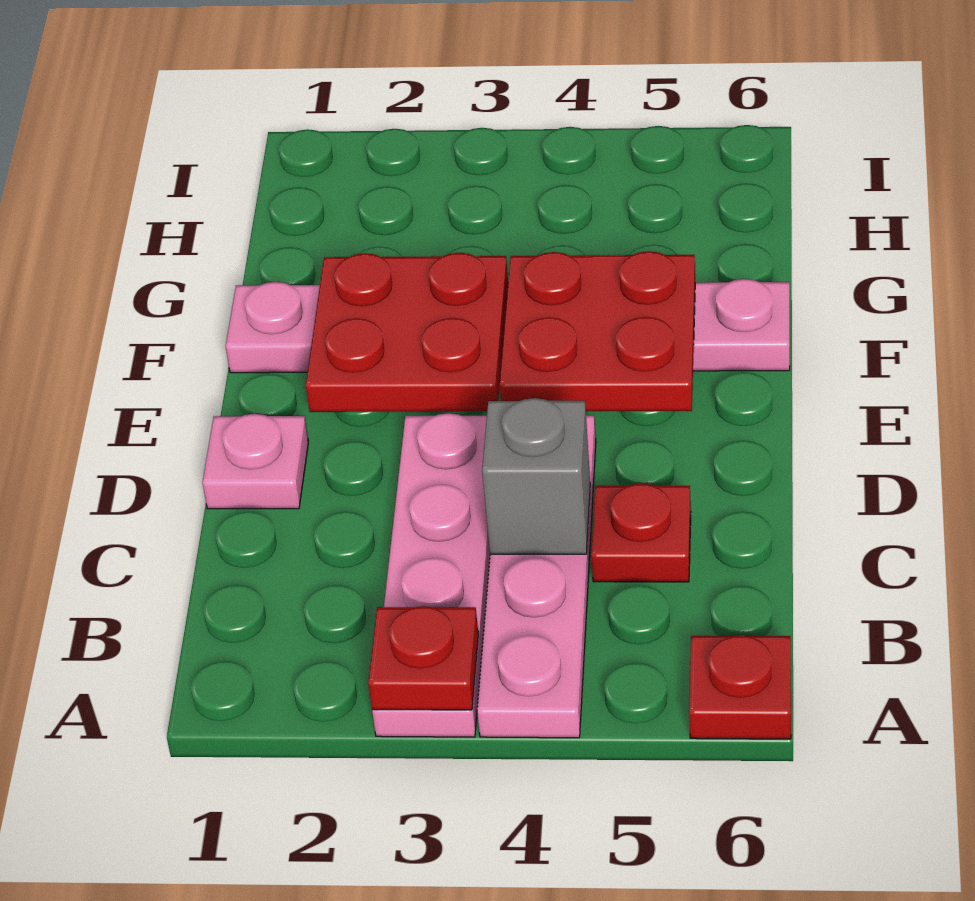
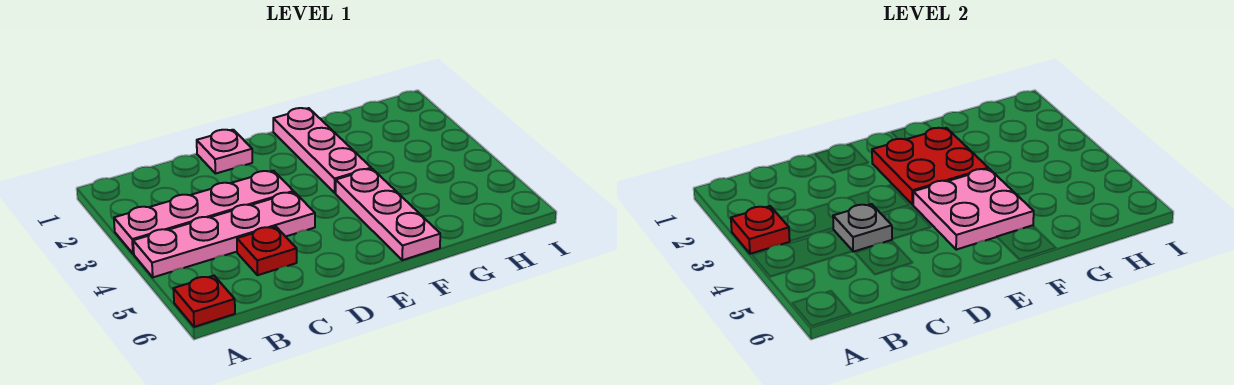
grey brick C4 level 2 -> grey plate C4 level 2
red plate E4:F5 level 2 -> pink plate E4:F5 level 2

